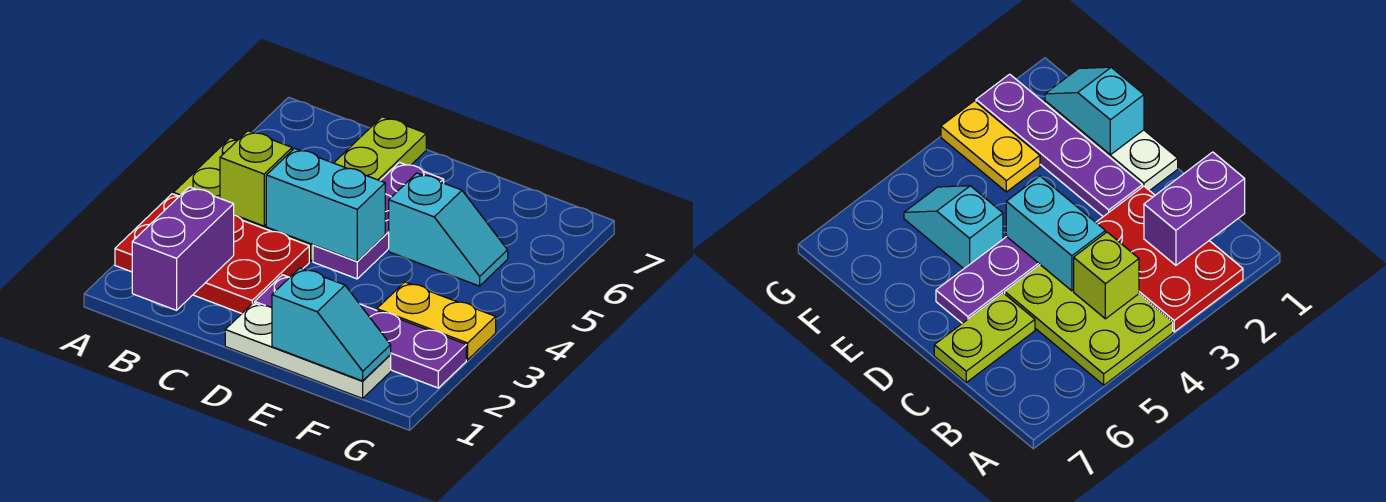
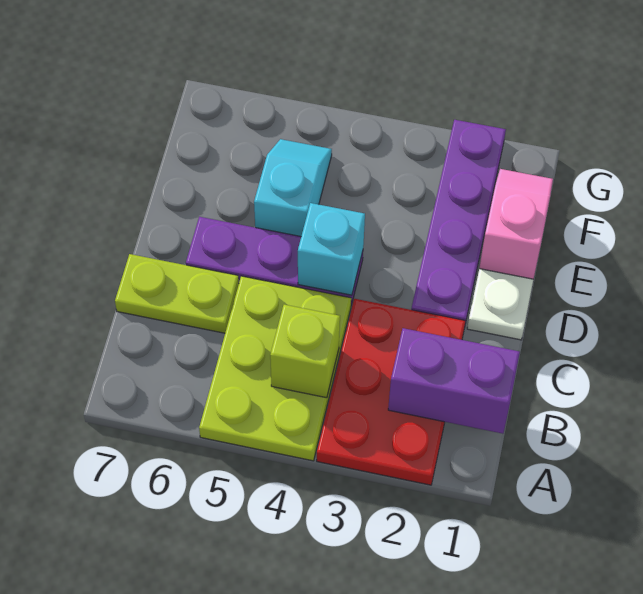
cyan brick C4:D4 level 2 -> cyan brick D4 level 2
cyan slope E1:F1 level 2 top E -> pink slope E1:F1 level 2 top E
yellow plate F3:G3 level 1 -> none

